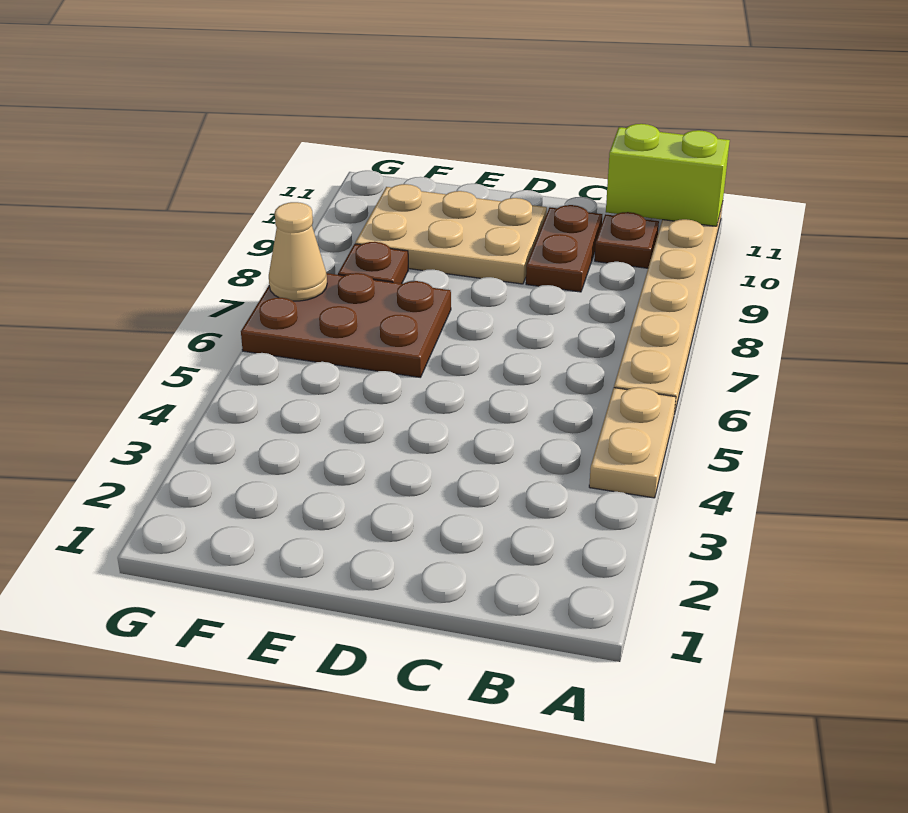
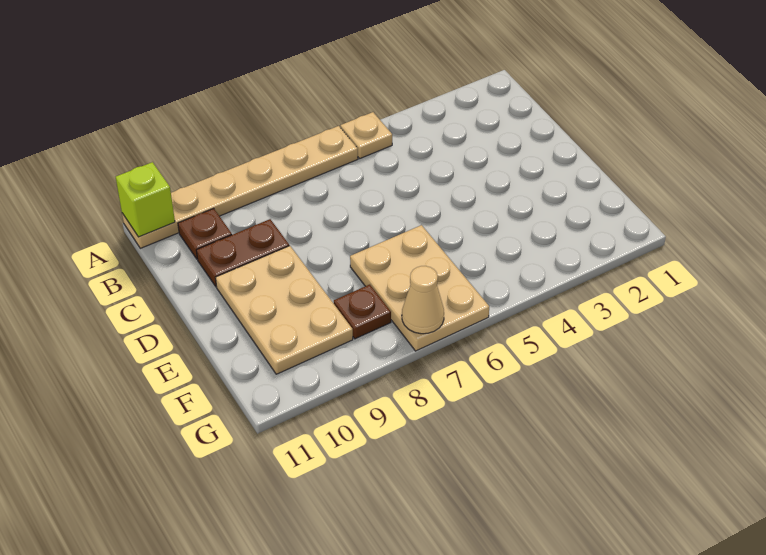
tan plate A4:A5 level 1 -> tan plate A5 level 1
lime brick A11:B11 level 2 -> lime brick A11 level 2
brown plate E6:G7 level 1 -> tan plate E6:G7 level 1

